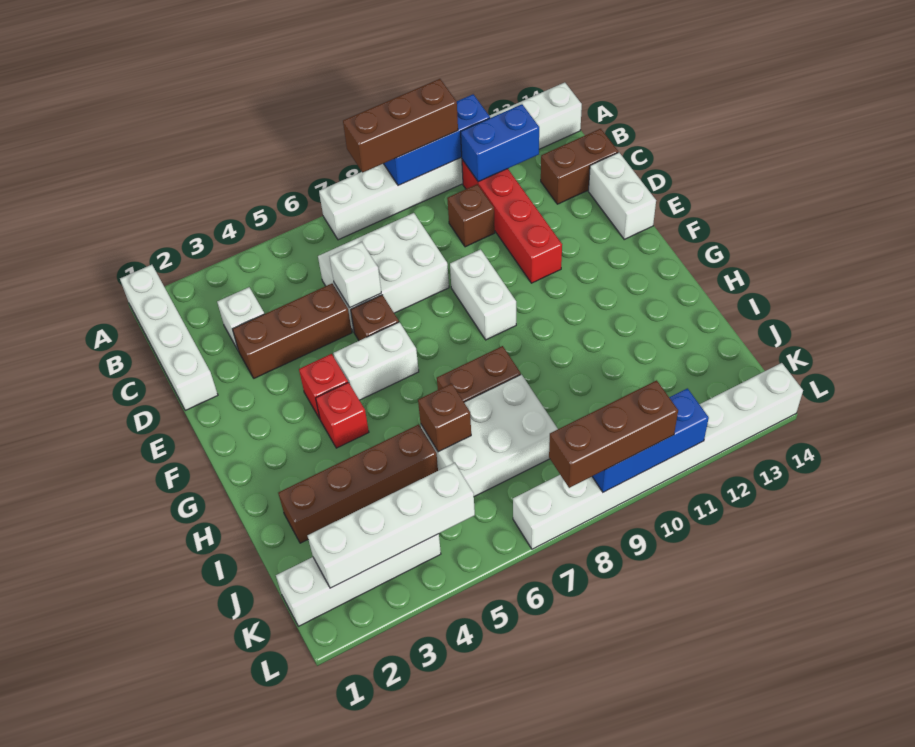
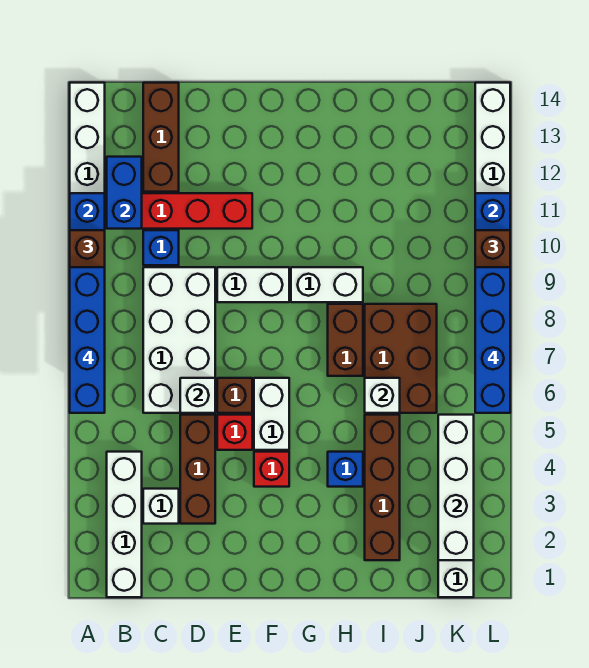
white brick A1:D1 level 1 -> white brick B1:B4 level 1
none -> blue brick A6:A9 level 4
white brick C6:D8 level 1 -> white brick C6:D9 level 1
brown brick C10 level 1 -> blue brick C10 level 1
brown brick C13:C14 level 1 -> brown brick C12:C14 level 1
white brick D14:E14 level 1 -> white brick G9:H9 level 1
red brick G4 level 1 -> red brick E5 level 1
none -> blue brick H4 level 1
white brick I6:J8 level 1 -> brown brick I6:J8 level 1
brown brick I6 level 2 -> white brick I6 level 2
none -> blue brick L6:L9 level 4

